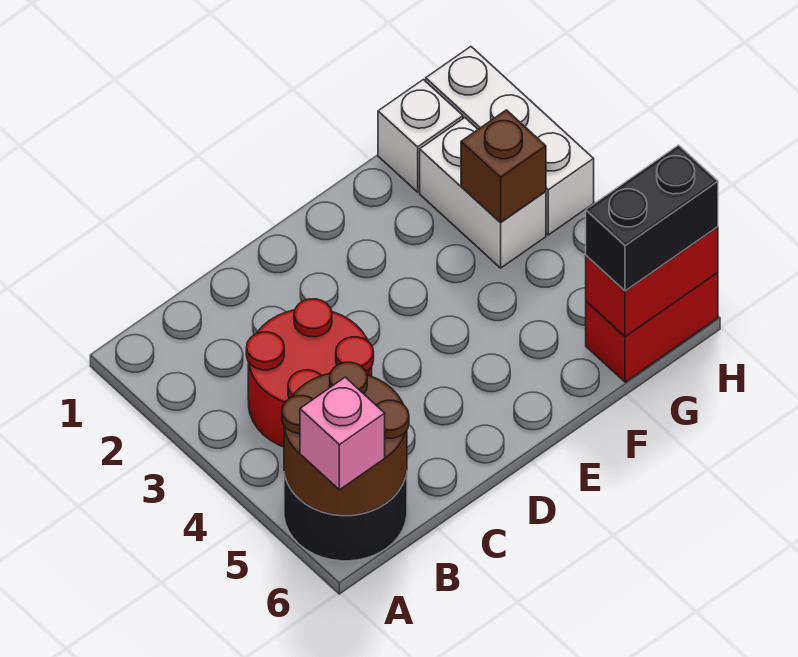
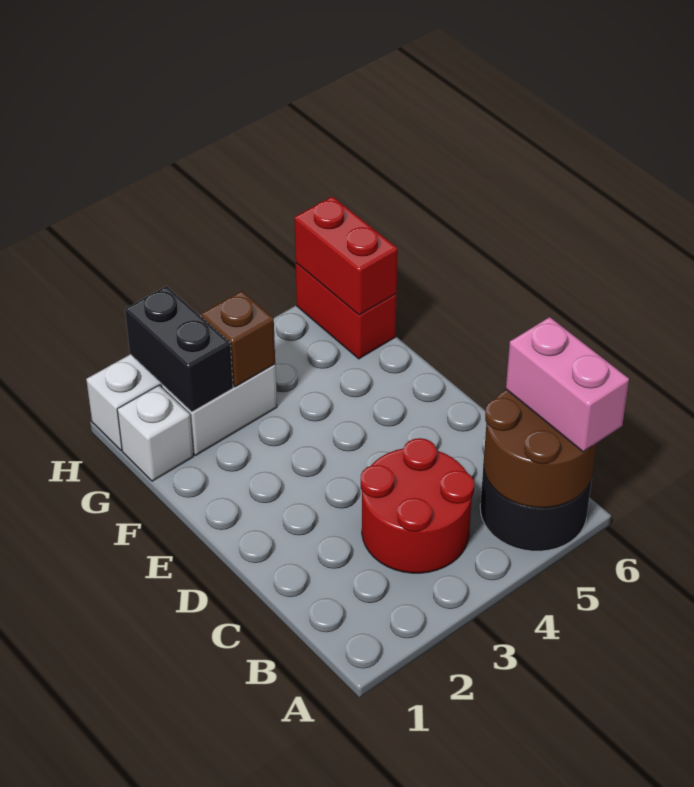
pink brick A6 level 3 -> pink brick A6:B6 level 3
black brick G6:H6 level 3 -> black brick G2:H2 level 2

